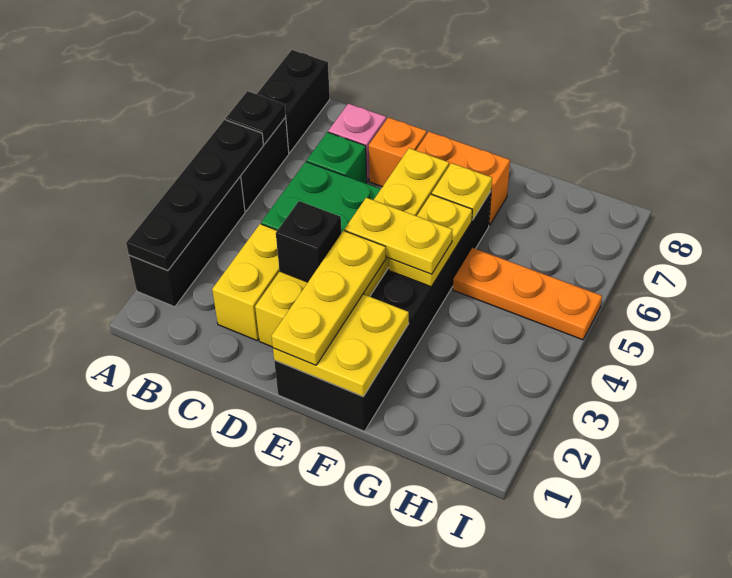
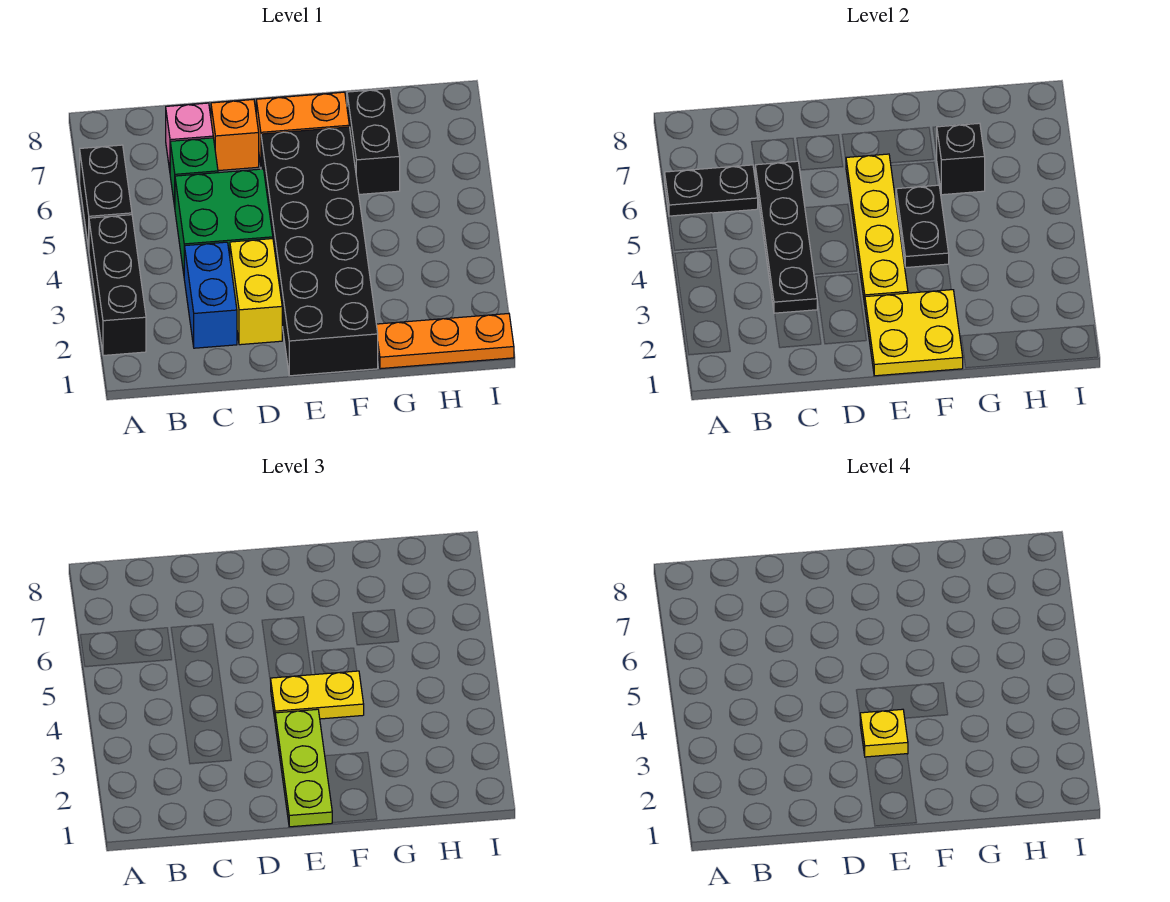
black plate A2:A5 level 2 -> black plate C3:C6 level 2
black plate A6 level 2 -> black plate A6:B6 level 2
black brick A7:A8 level 1 -> black brick G6:G7 level 1
yellow brick C2:C3 level 1 -> blue brick C2:C3 level 1
black brick D3 level 2 -> black brick G6 level 2
yellow plate E1:E3 level 3 -> lime plate E1:E3 level 3
yellow plate F4:F5 level 2 -> black plate F4:F5 level 2
yellow plate F6 level 2 -> yellow plate E3 level 4
orange plate G5:I5 level 1 -> orange plate G1:I1 level 1

